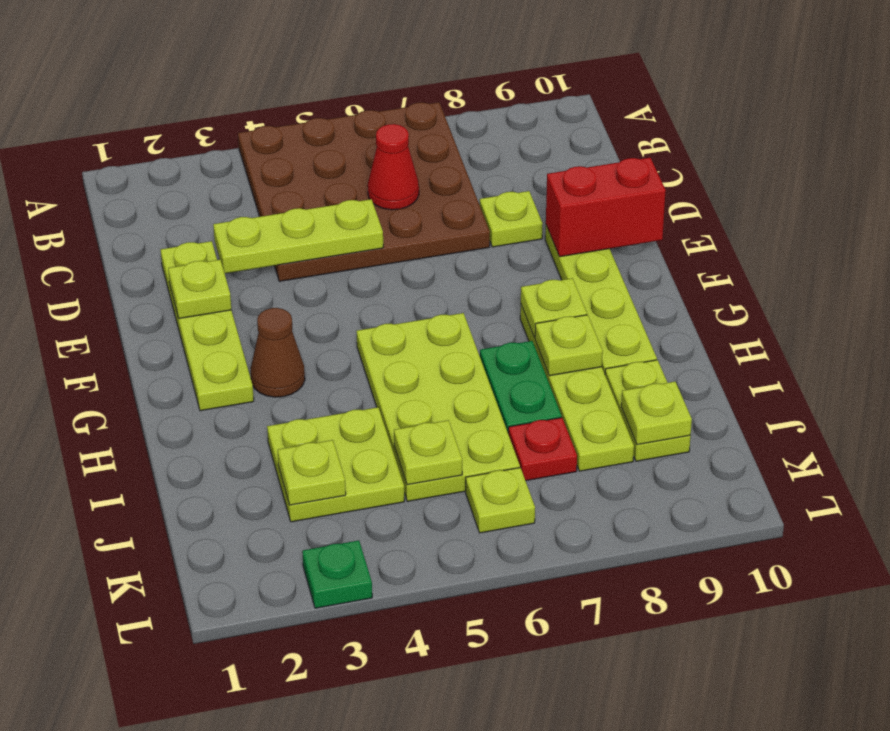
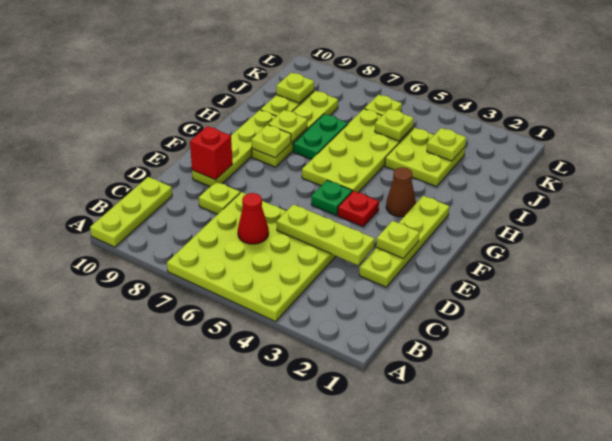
brown plate A4:D7 level 1 -> lime plate A4:D7 level 1
none -> lime plate A10:C10 level 1
red brick E9:E10 level 2 -> red brick E9 level 2
red plate J7 level 1 -> red plate F4 level 1
green plate L3 level 1 -> green plate F5 level 1

